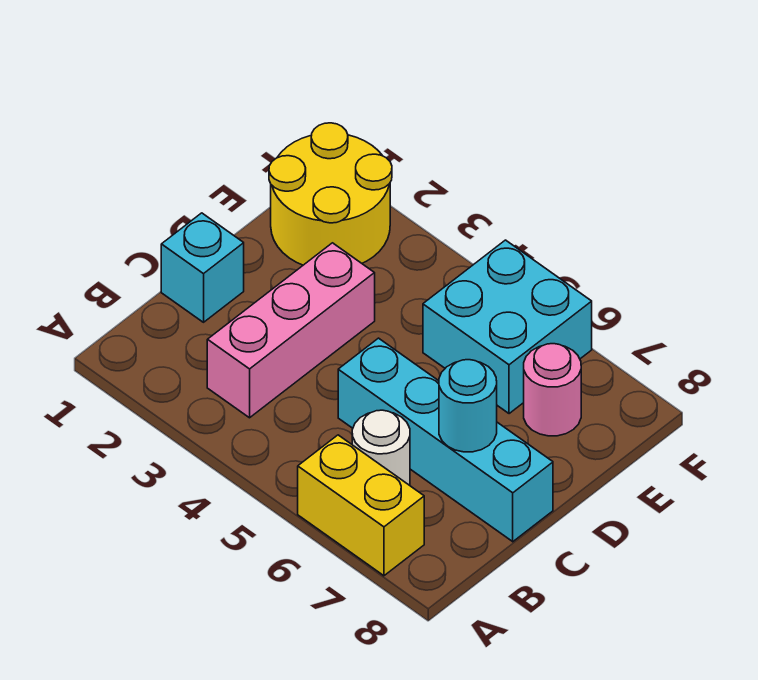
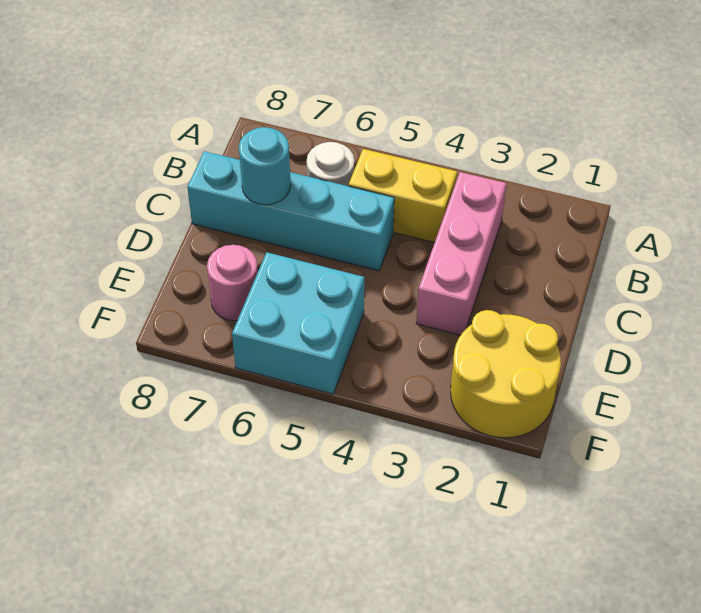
yellow brick A6:A7 level 1 -> yellow brick B4:B5 level 1
cyan brick C1 level 1 -> none

